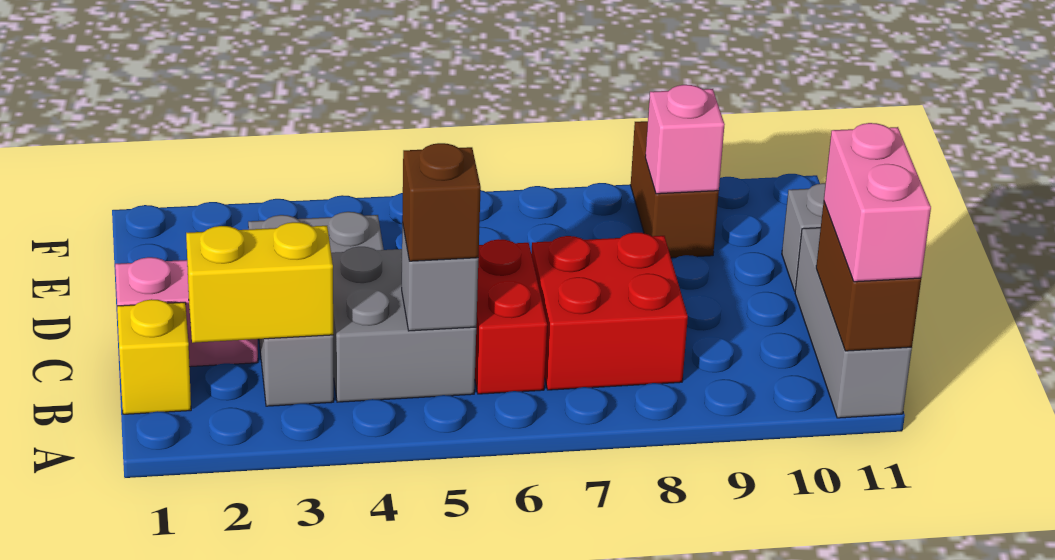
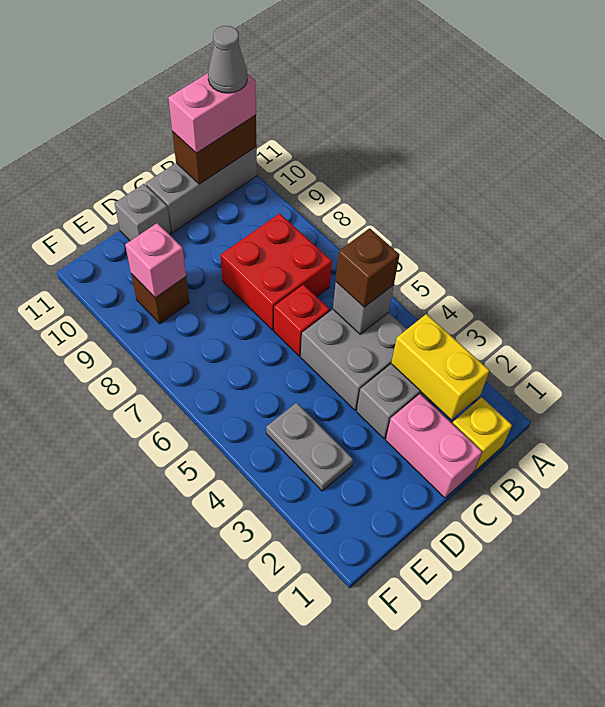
none -> grey cone A11 level 4
red brick B6:C6 level 1 -> red brick C6 level 1
brown brick E9:F9 level 1 -> brown brick E9 level 1

